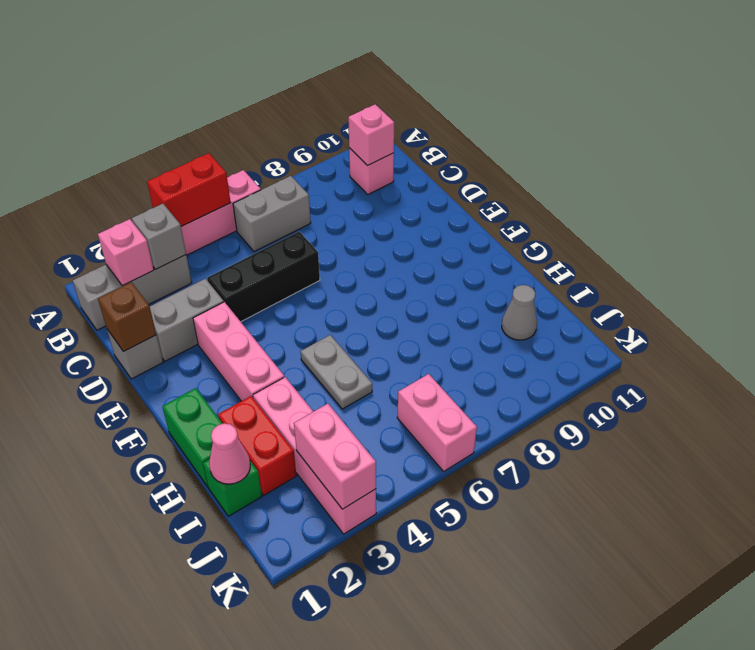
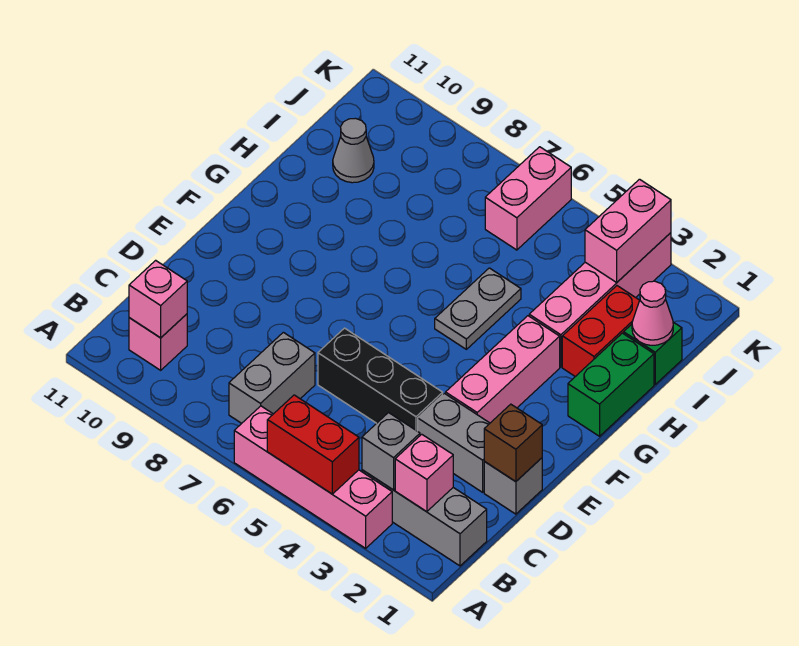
grey brick B6:B7 level 1 -> grey brick B7:C7 level 1

